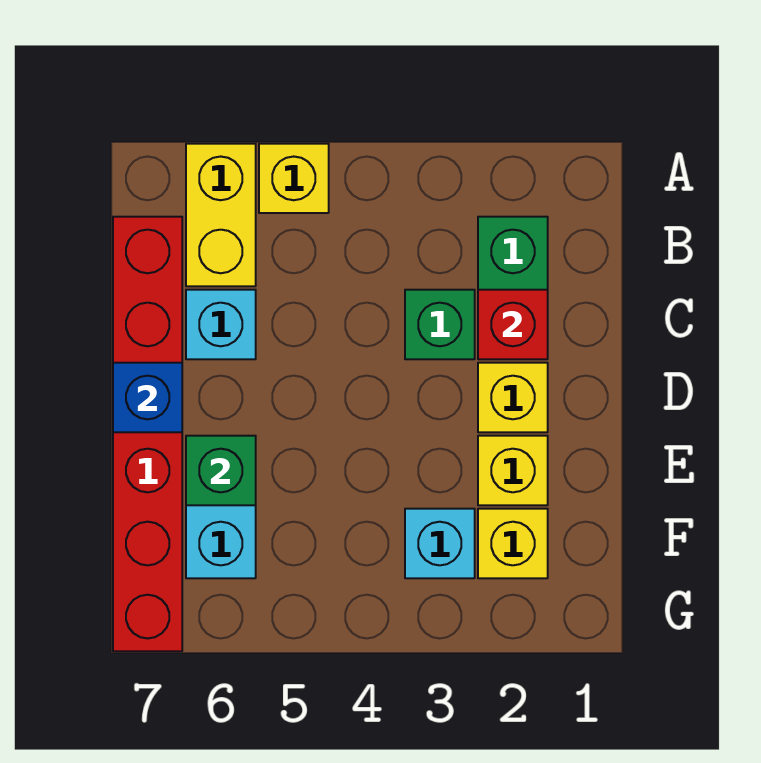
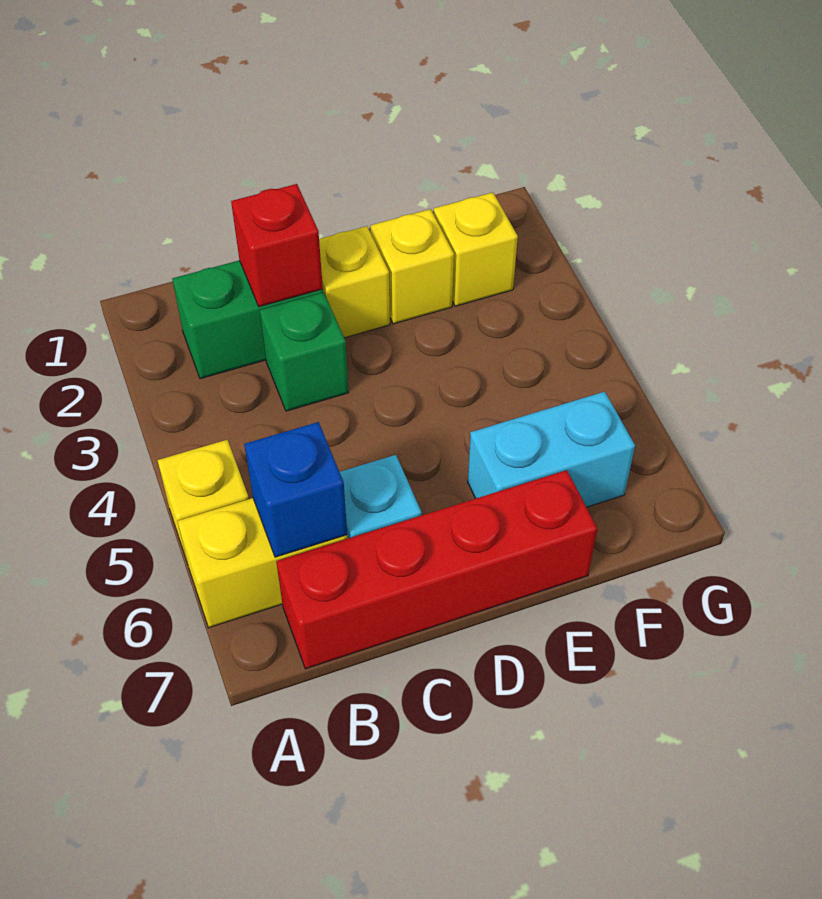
red brick B7:G7 level 1 -> red brick B7:E7 level 1
blue brick D7 level 2 -> blue brick B6 level 2
green brick E6 level 2 -> none
cyan brick F3 level 1 -> none

